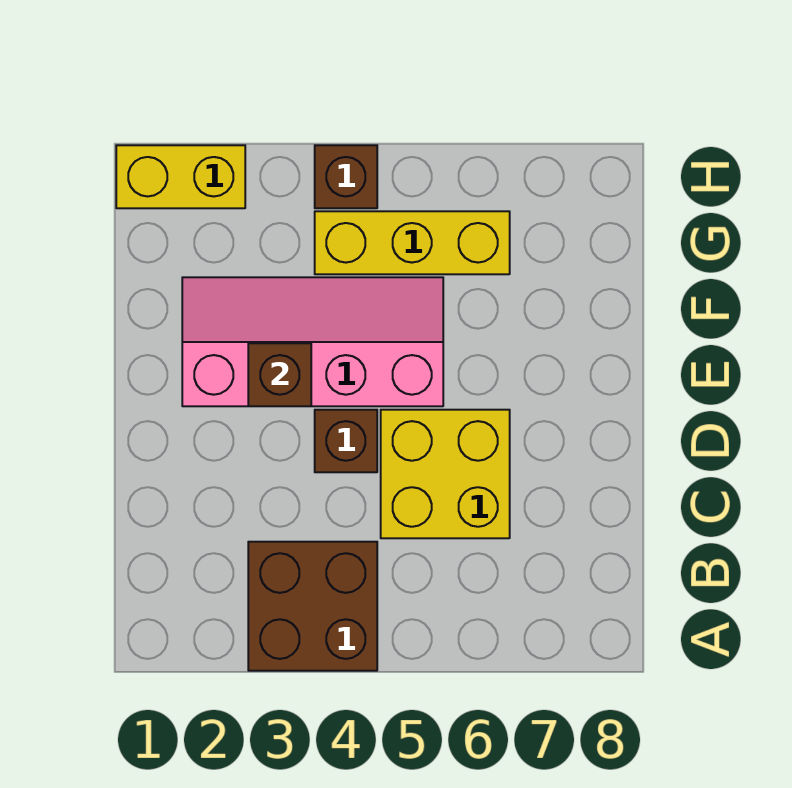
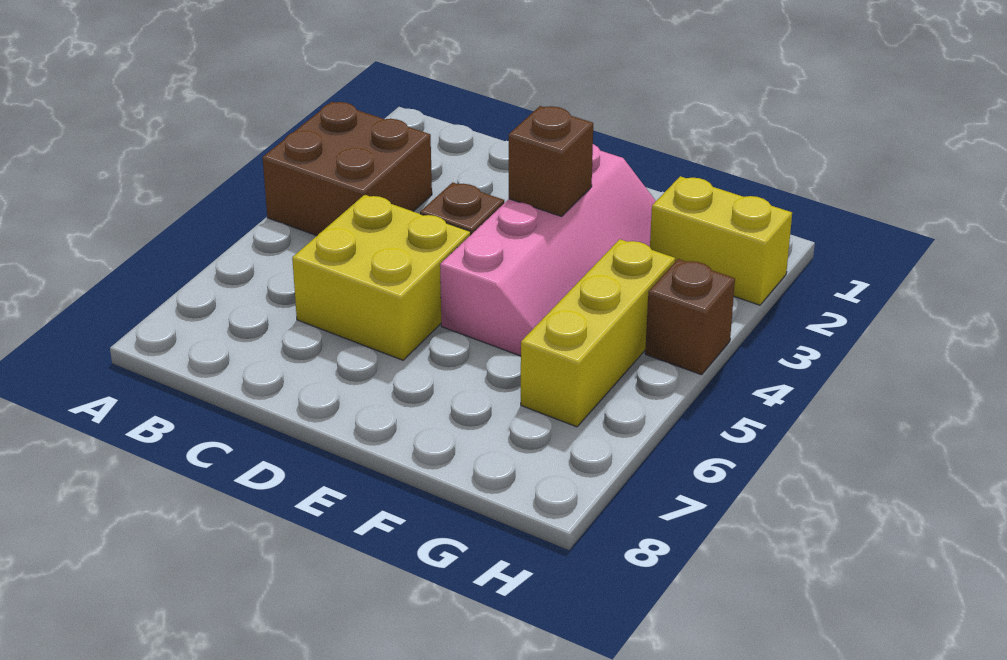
yellow brick H1:H2 level 1 -> yellow brick G2:H2 level 1

